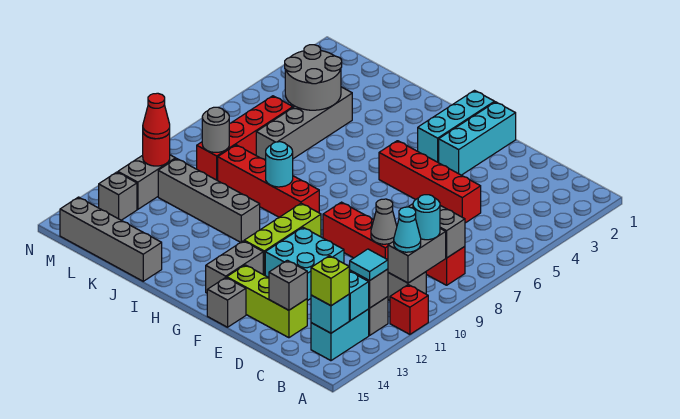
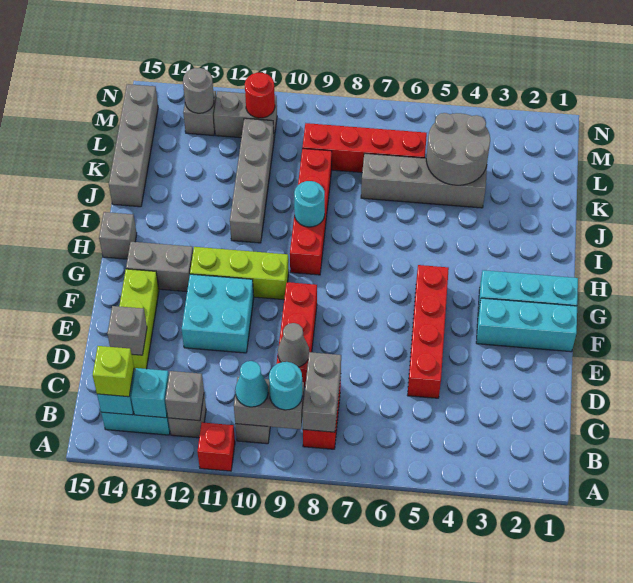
cyan tile B12 level 3 -> none
grey brick F15 level 1 -> grey brick H15 level 1
grey round brick L9 level 2 -> grey round brick M13 level 2
red cone M11 level 3 -> none

